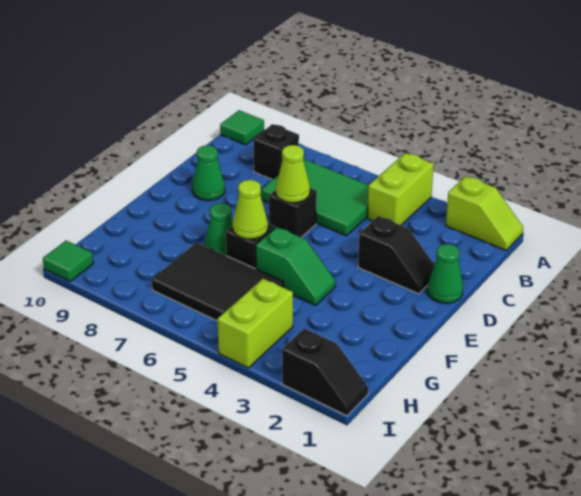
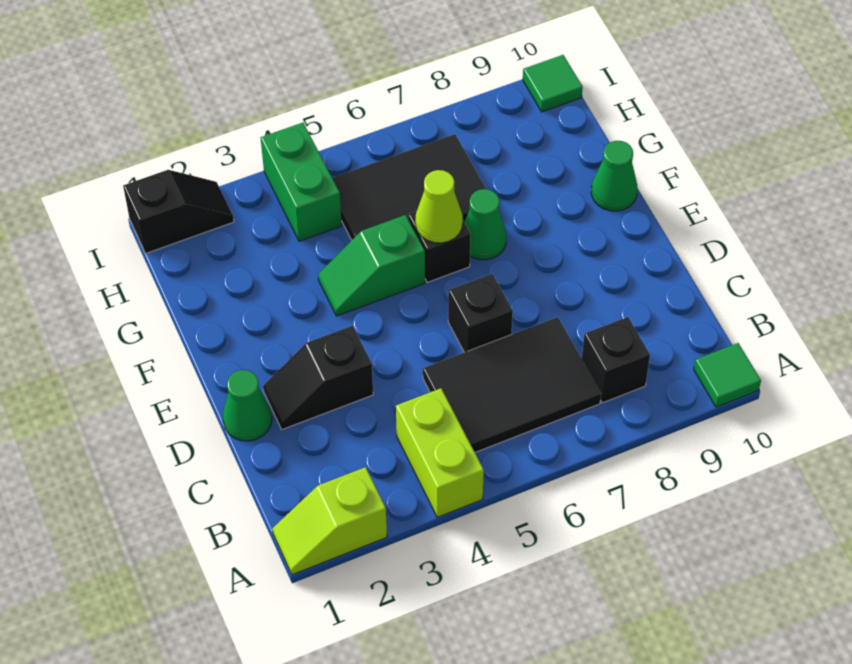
green tile B5:C7 level 1 -> black tile B5:C7 level 1
lime cone D6 level 2 -> none
green cone D9 level 1 -> green cone F10 level 1
lime brick H4:I4 level 1 -> green brick H4:I4 level 1
black slope I1:I2 level 1 top 2 -> black slope I1:I2 level 1 top 1

